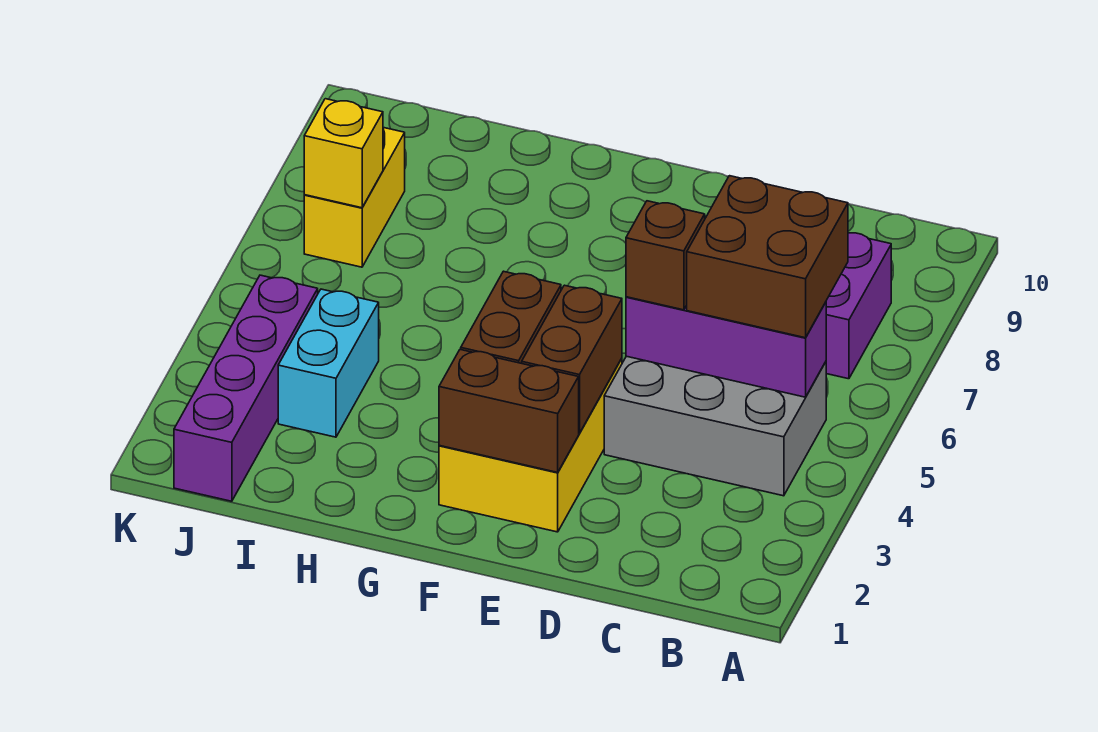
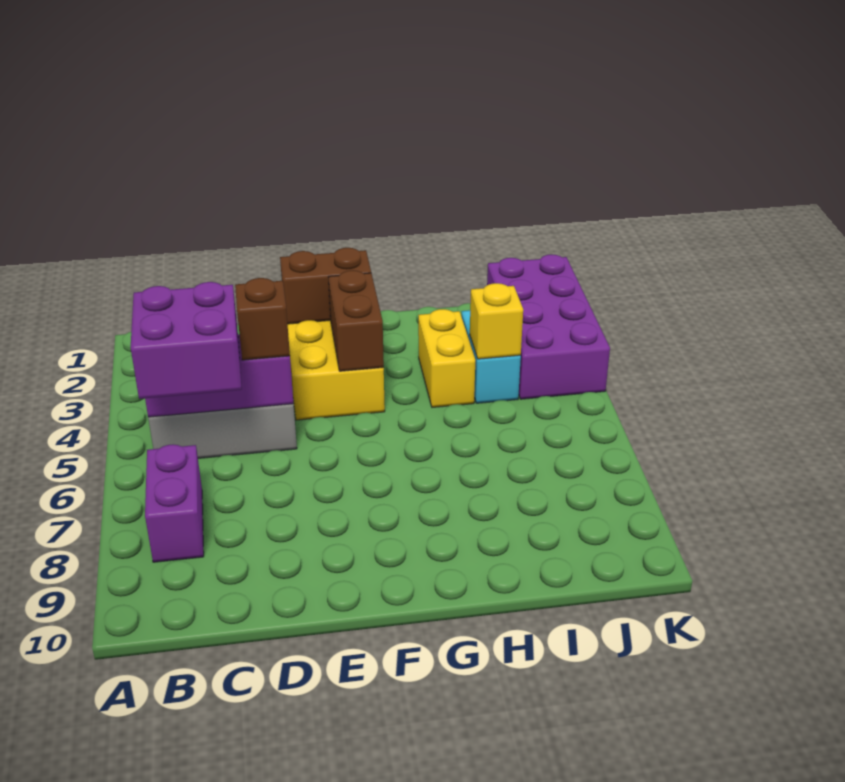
brown brick B5:C6 level 3 -> purple brick B5:C6 level 3
brown brick E3:E4 level 2 -> none
purple brick J1:J4 level 1 -> purple brick J1:K4 level 1
yellow brick J7:J8 level 1 -> yellow brick H3:H4 level 1
yellow brick J7 level 2 -> yellow brick I4 level 2

